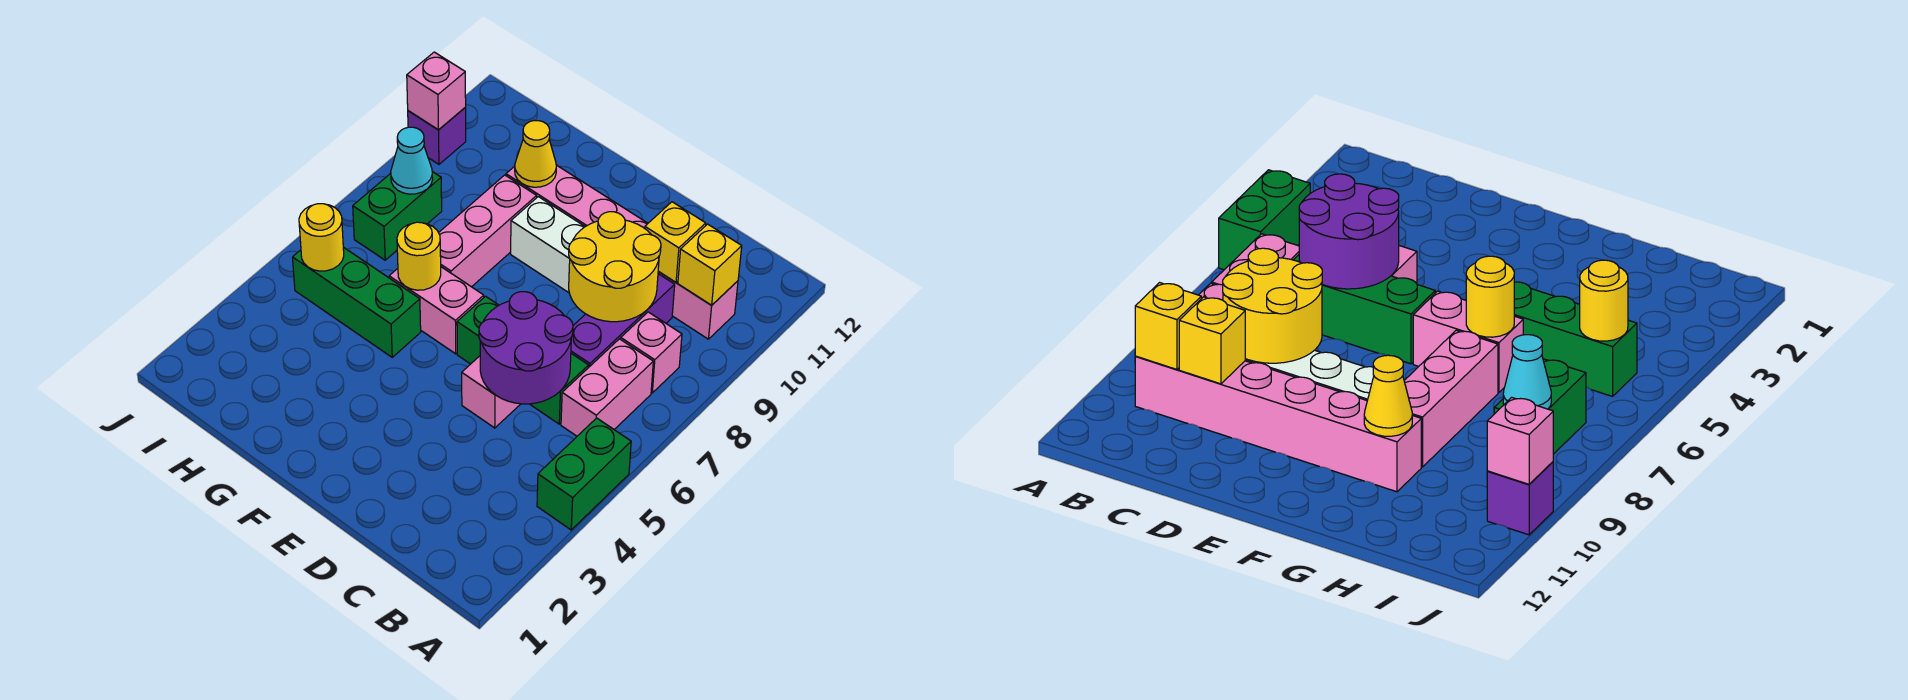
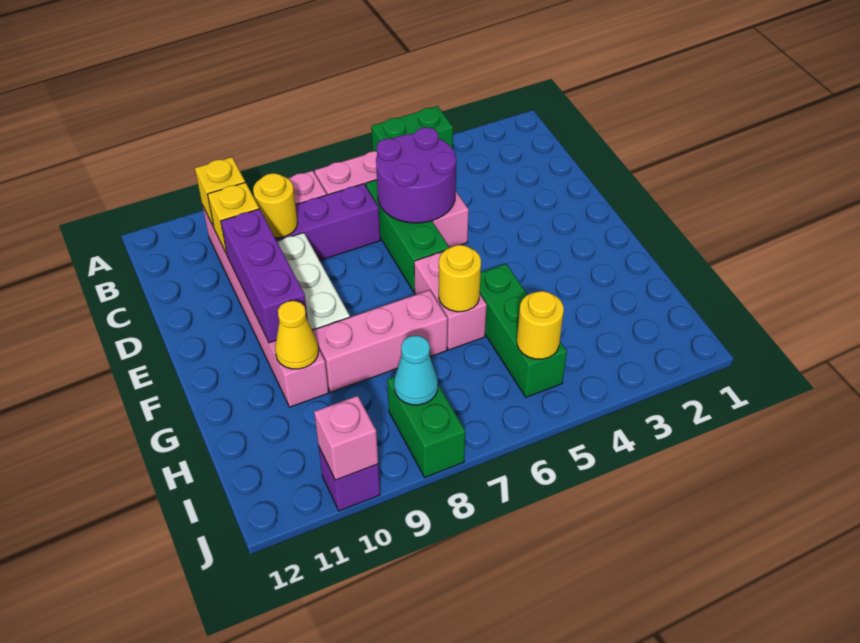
yellow round brick C8:D9 level 2 -> yellow round brick C9 level 2
none -> purple brick D10:F10 level 2
green brick I7:I8 level 1 -> green brick I8:J8 level 1

